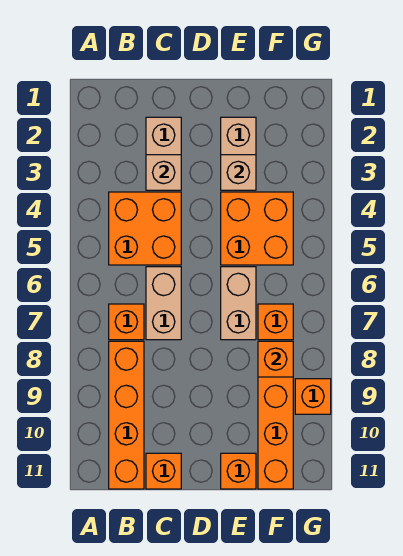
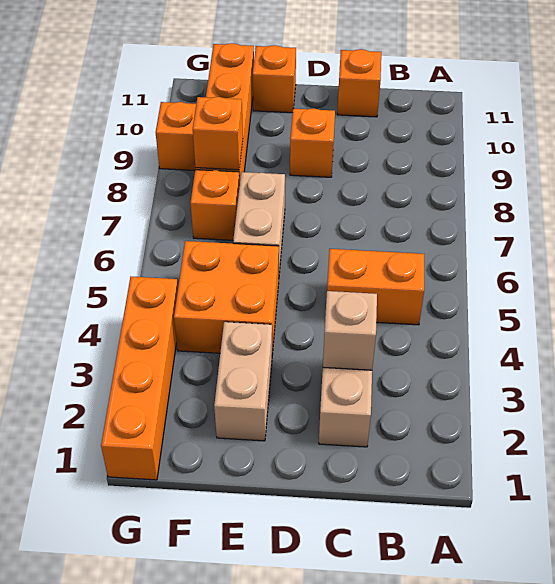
orange brick B4:C5 level 1 -> orange brick B5:C5 level 1
orange brick B7 level 1 -> orange brick D9 level 1
orange brick B8:B11 level 1 -> orange brick G1:G4 level 1
tan brick C6:C7 level 1 -> none
tan brick E3 level 2 -> none

